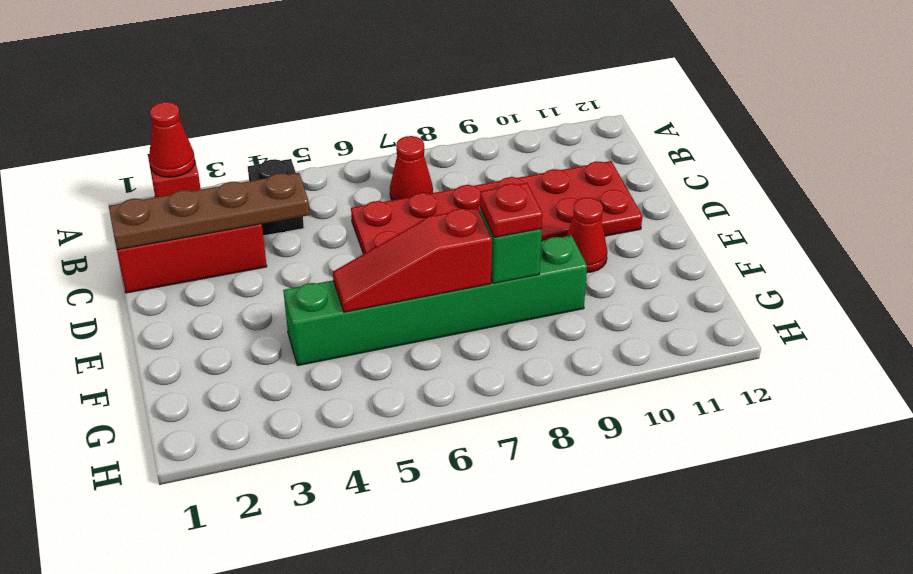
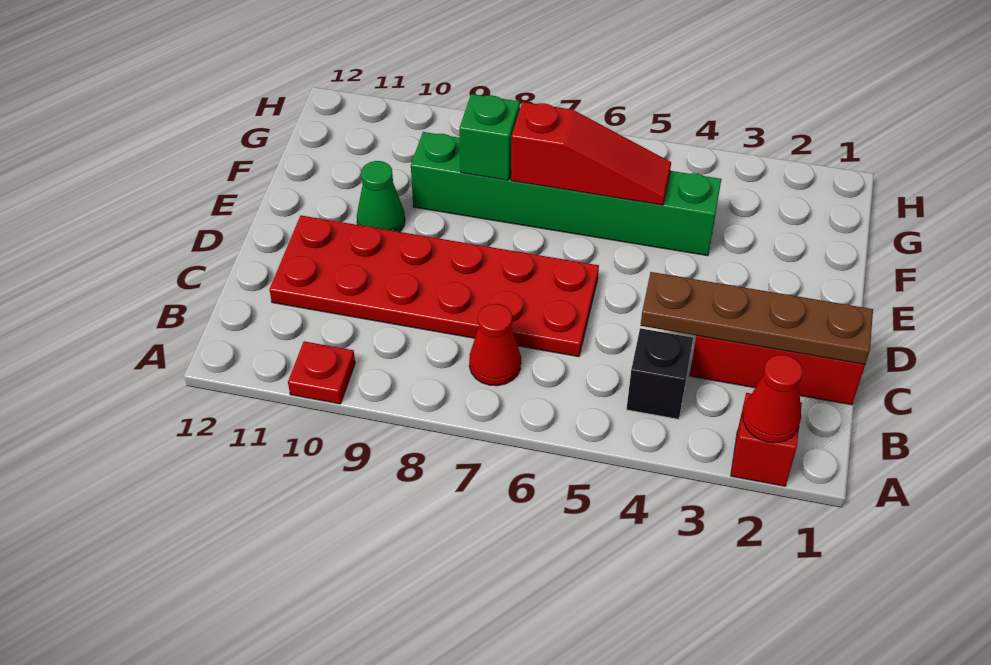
red cone E10 level 1 -> green cone E10 level 1
red plate F8 level 3 -> red plate A10 level 1

